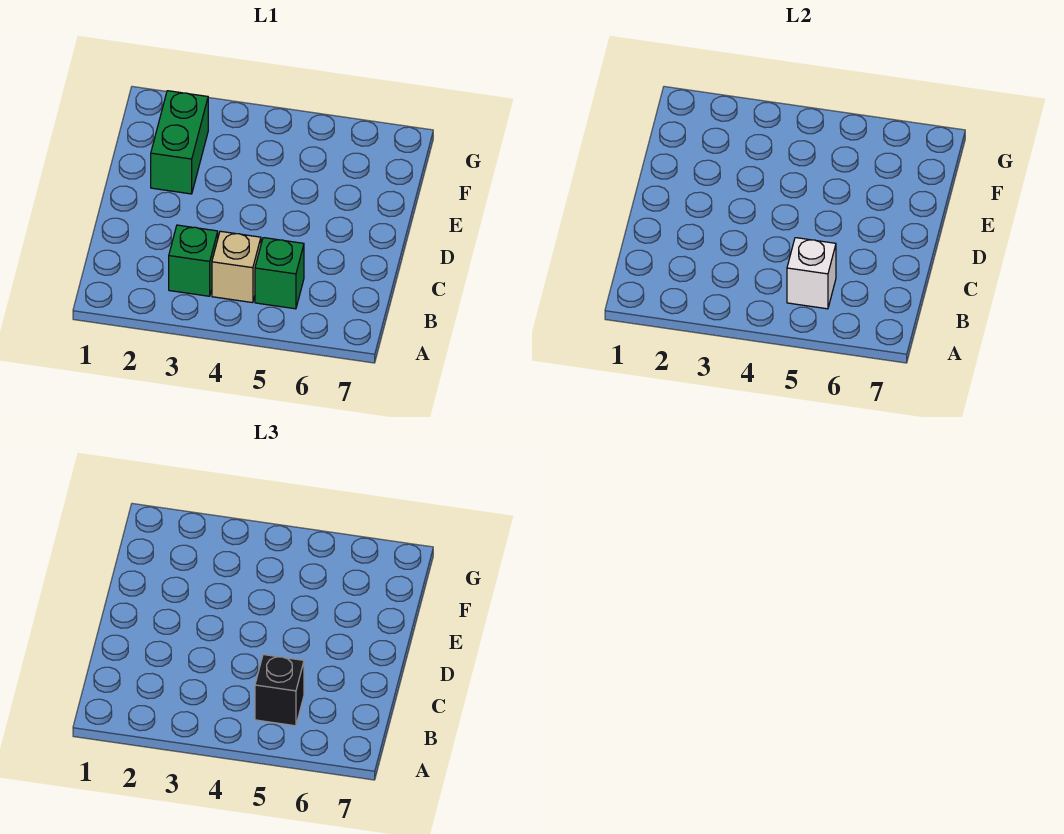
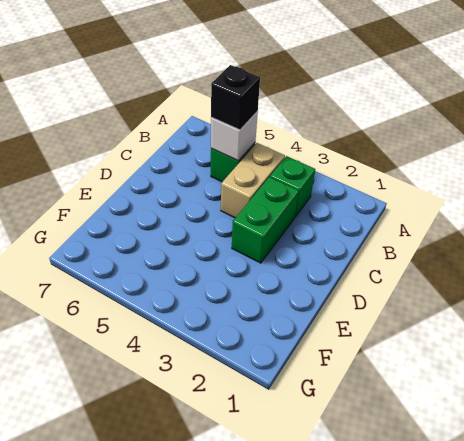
tan brick B4 level 1 -> tan brick B4:C4 level 1
green brick E2:F2 level 1 -> green brick C3:D3 level 1

